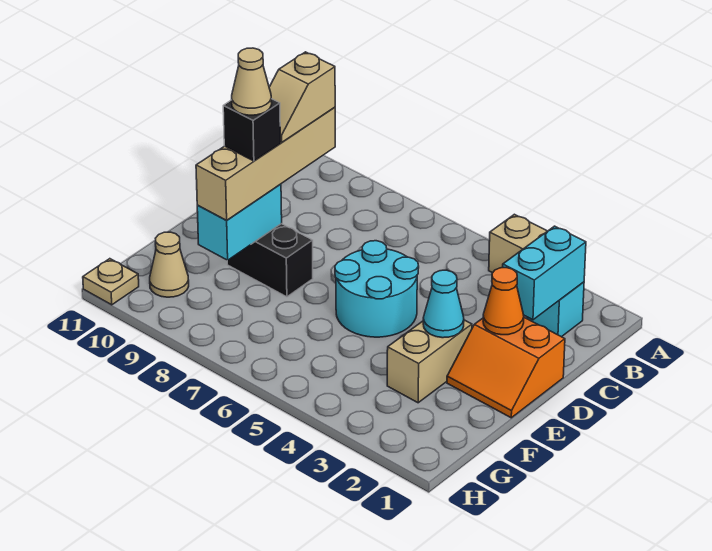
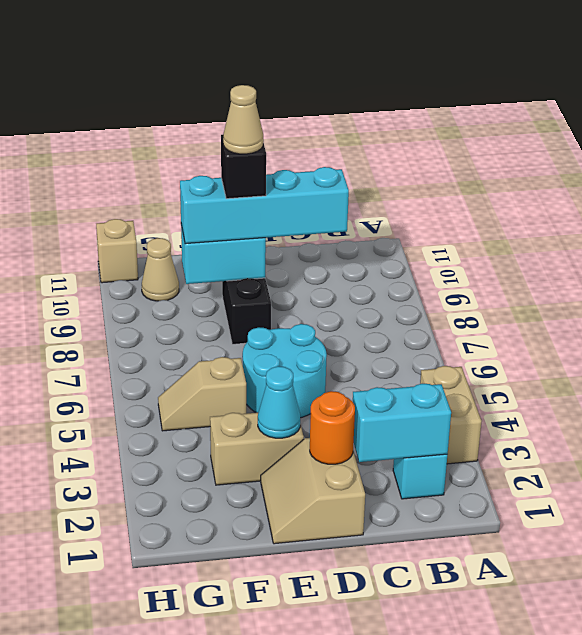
tan brick C9:F9 level 3 -> cyan brick C9:F9 level 3
tan slope C9:D9 level 4 top C -> tan slope F5:G5 level 1 top F
orange slope D1:E2 level 1 top D -> tan slope D1:E2 level 1 top D
orange cone D2 level 2 -> orange round brick D2 level 2
tan plate H11 level 1 -> tan brick H11 level 1

